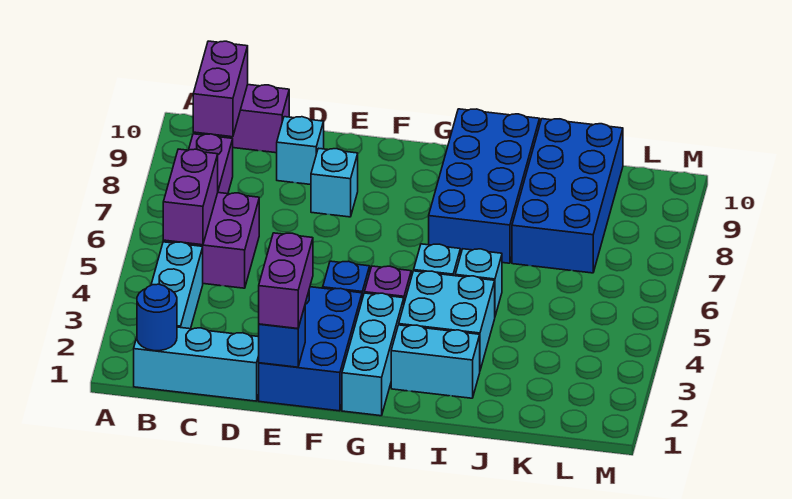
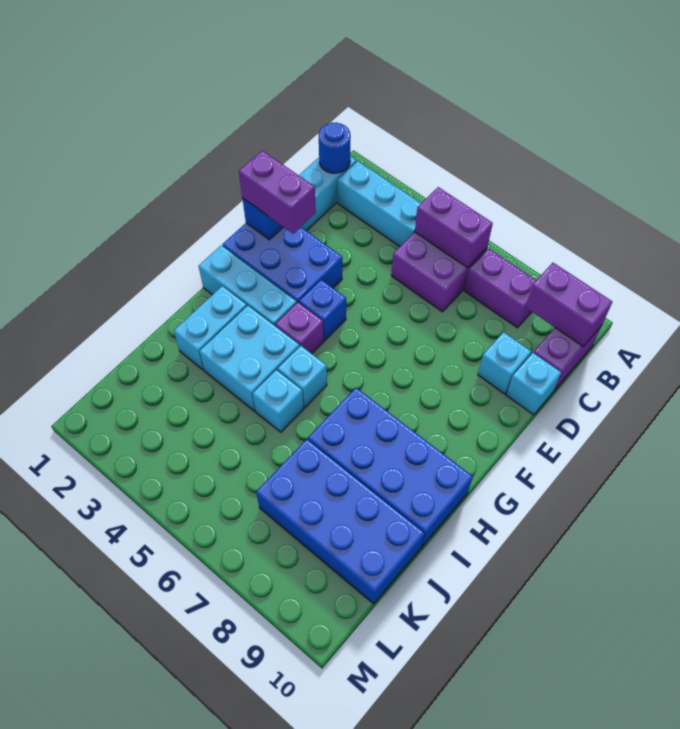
cyan brick E8 level 1 -> cyan brick D10 level 1

